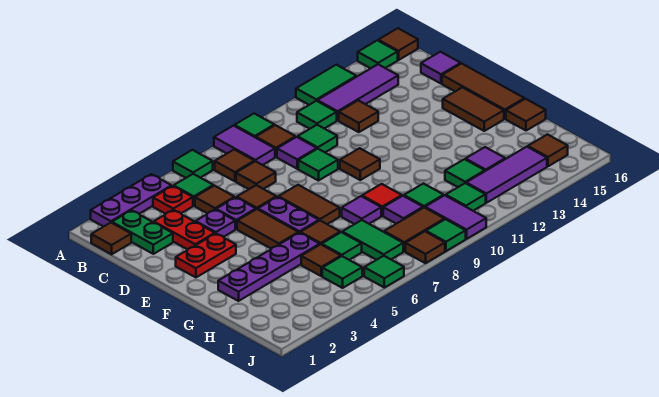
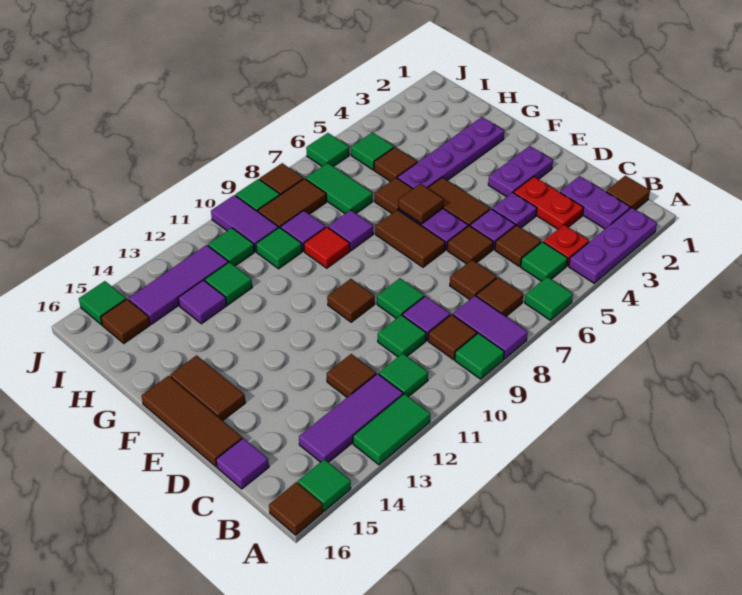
green plate B2:C2 level 1 -> purple plate B2:C2 level 1
red plate E2:E3 level 1 -> purple plate E2:E3 level 1
brown tile G16 level 1 -> brown tile F6 level 2
green tile H6 level 1 -> green tile J15 level 1

